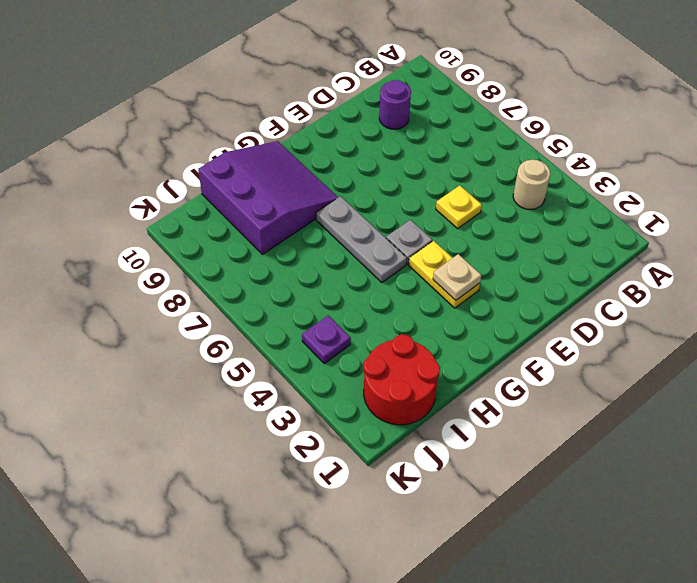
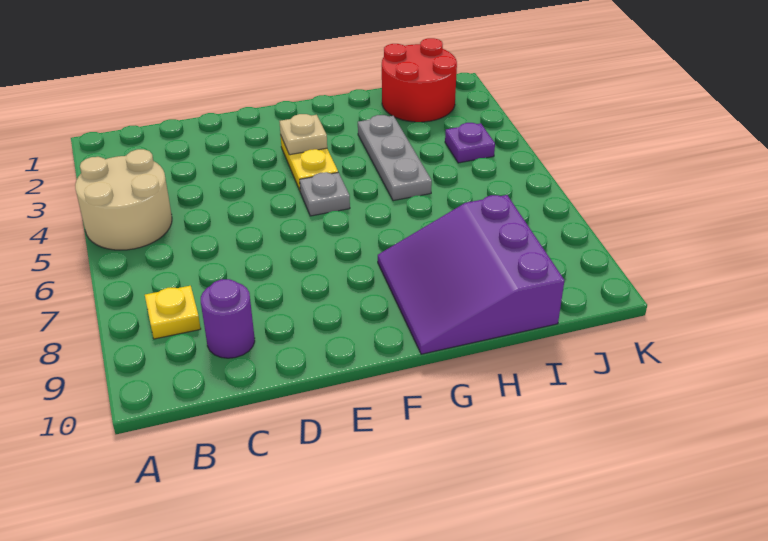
tan round brick B4 level 1 -> tan round brick A4:B5 level 1
yellow plate D5 level 1 -> yellow plate B8 level 1
grey plate G5:G7 level 1 -> grey plate H3:H5 level 1

